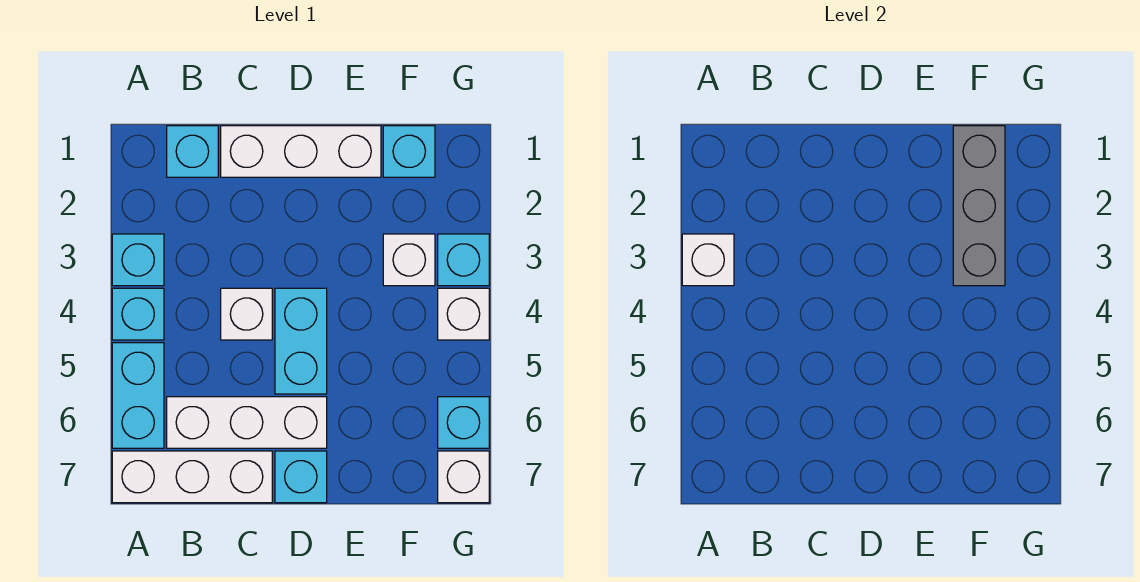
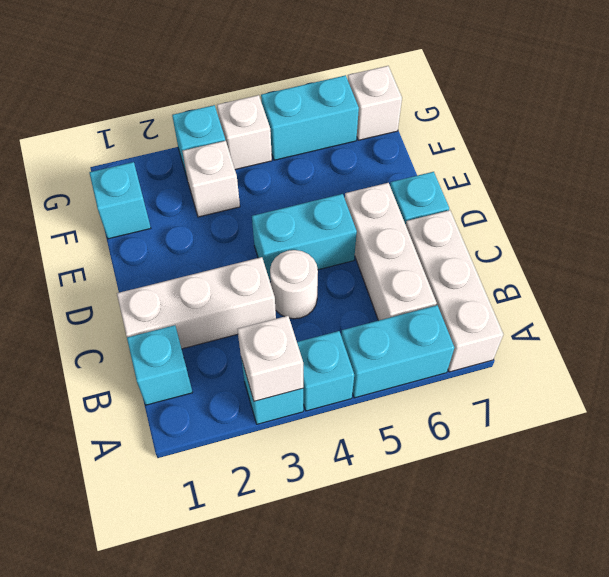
white brick C1:E1 level 1 -> white brick C1:C3 level 1
white brick C4 level 1 -> white round brick C4 level 1
grey brick F1:F3 level 2 -> none
cyan brick G6 level 1 -> cyan brick G5:G6 level 1

